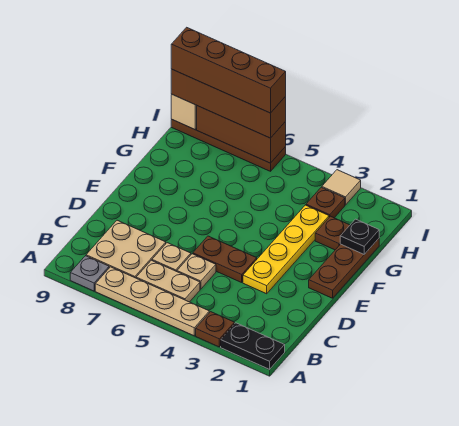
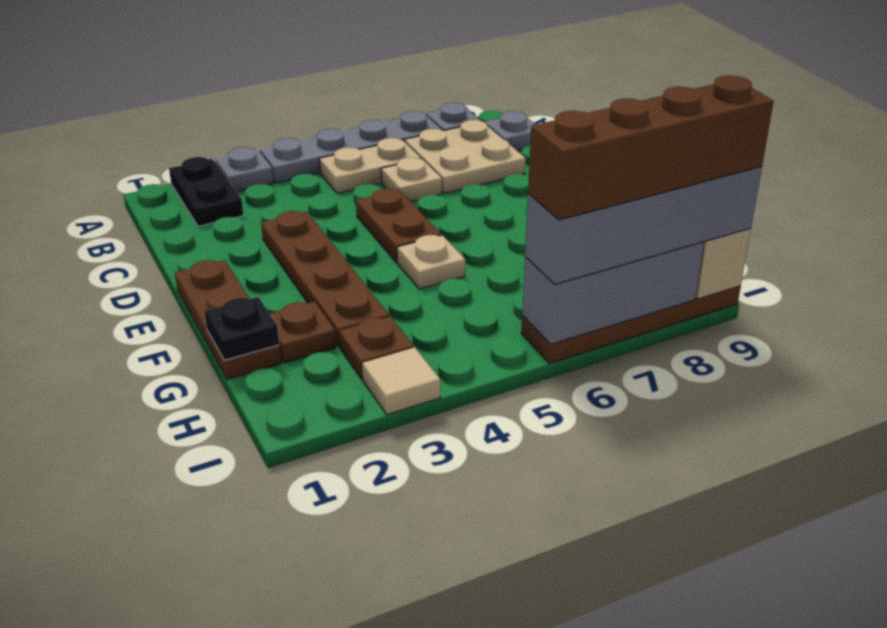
black plate A1:A2 level 1 -> black plate A2:B2 level 1
brown plate A3 level 1 -> grey plate A3 level 1
tan plate A4:A7 level 1 -> grey plate A4:A7 level 1
none -> grey plate B9 level 1
tan plate C5 level 1 -> tan plate F5 level 1
yellow plate D3:G3 level 1 -> brown plate D3:G3 level 1
brown plate D4:D5 level 1 -> brown plate D5:E5 level 1
brown brick I6:I8 level 2 -> grey brick I6:I8 level 2
brown brick I6:I9 level 3 -> grey brick I6:I9 level 3

